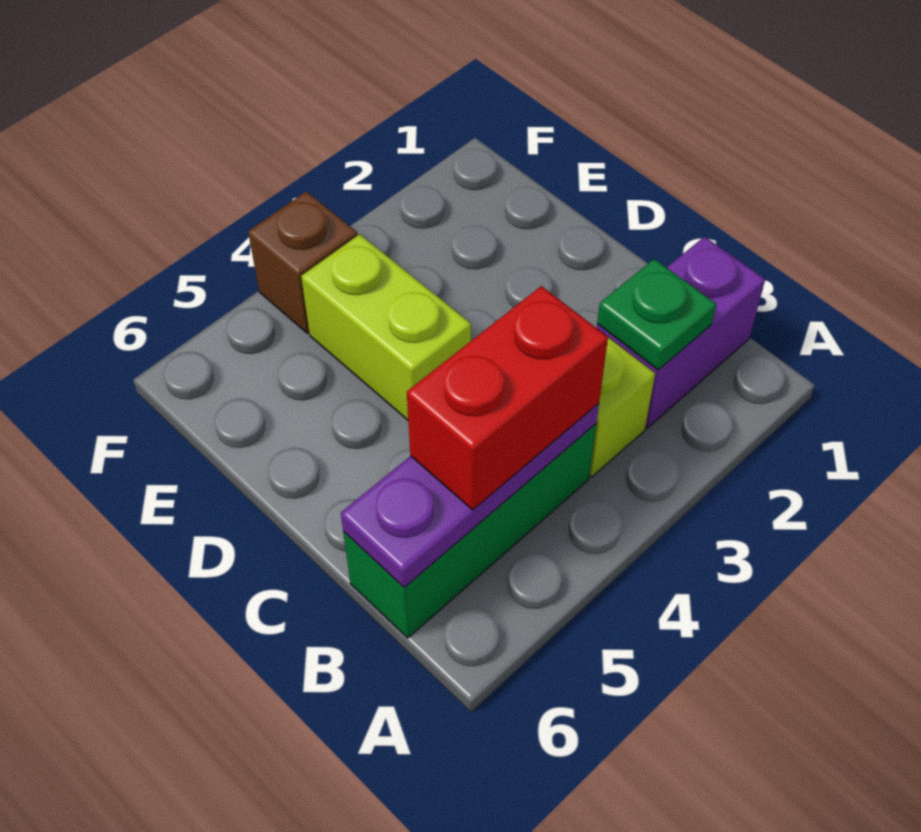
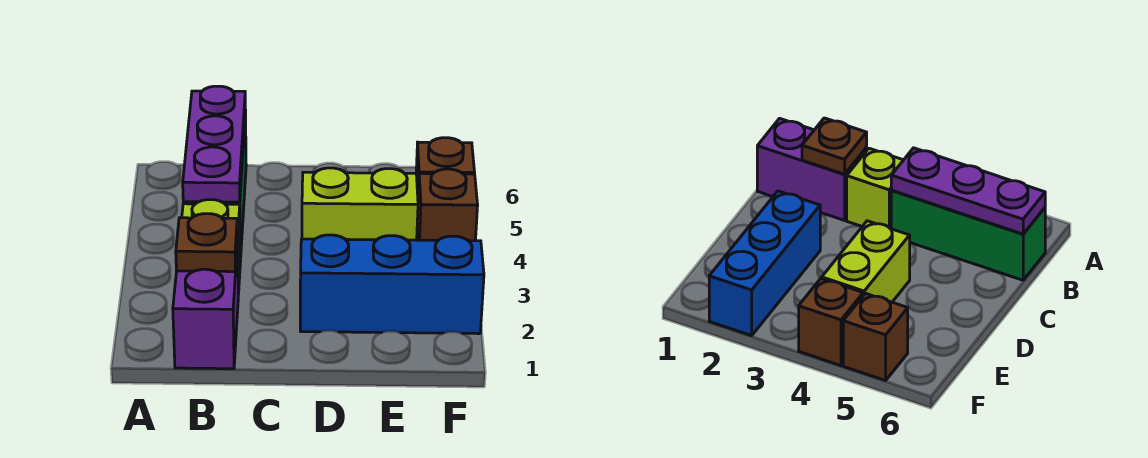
green plate B2 level 2 -> brown plate B2 level 2
red brick B4:B5 level 3 -> none
none -> blue brick D2:F2 level 1
none -> brown brick F5 level 1

